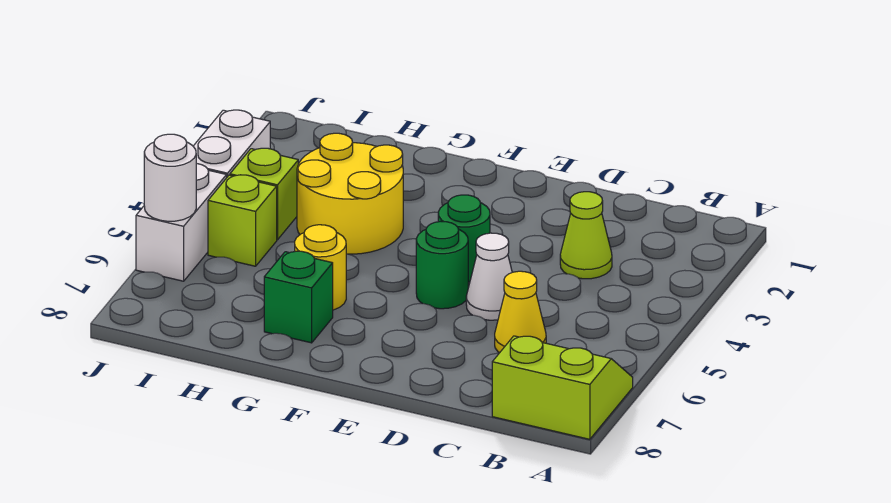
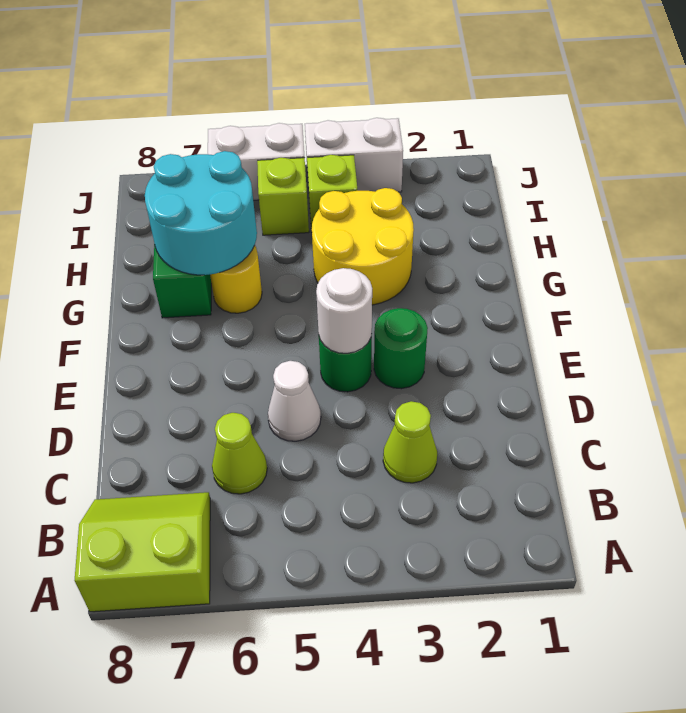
lime slope A7:B8 level 1 top 8 -> lime slope A7:B8 level 1 top A
yellow cone C6 level 1 -> lime cone C6 level 1
green round brick E5 level 1 -> green round brick E3 level 1
none -> cyan round brick G6:H7 level 2
white round brick J6 level 2 -> white round brick E4 level 2

